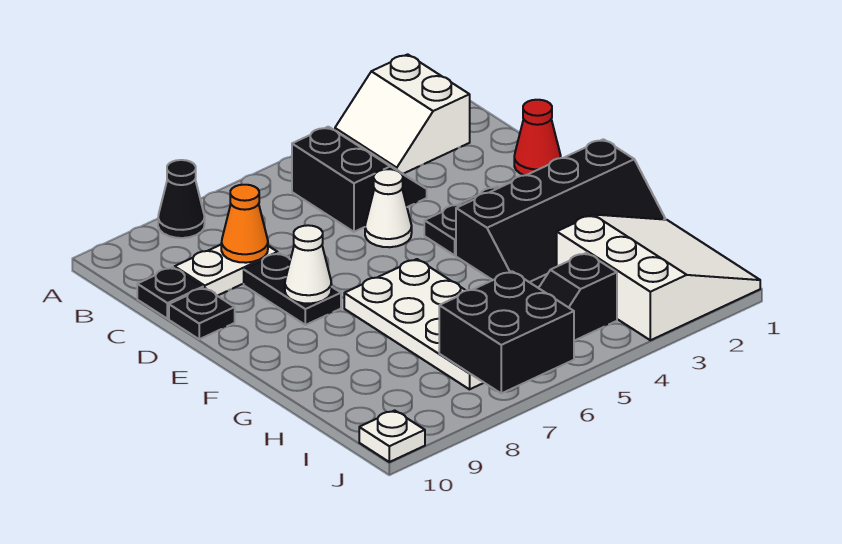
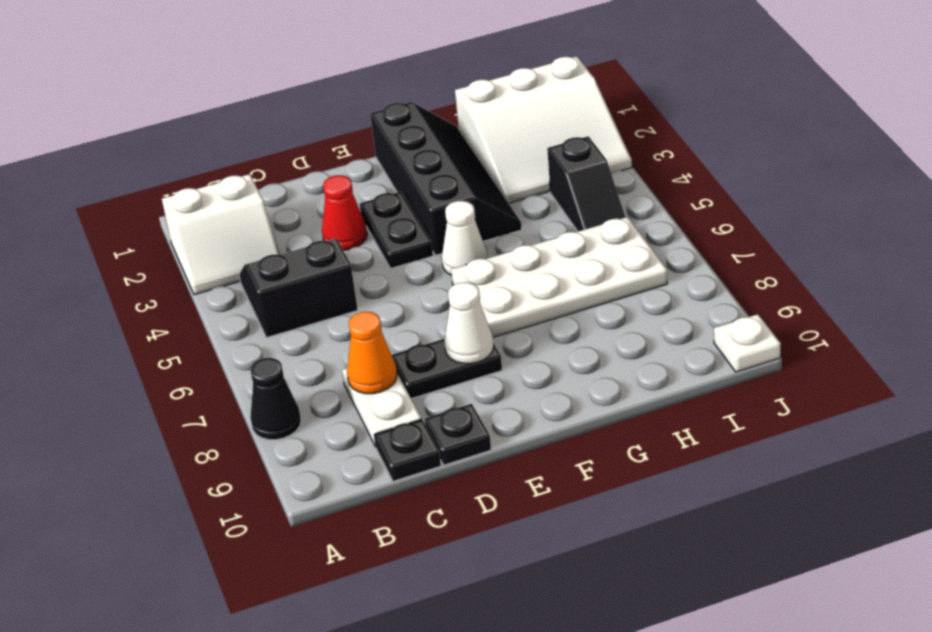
red cone D1 level 1 -> red cone D3 level 1
white cone D5 level 1 -> white cone F5 level 1
white slope H1:J3 level 1 top 3 -> white slope H1:J3 level 1 top 1
black brick I6:J7 level 2 -> none

